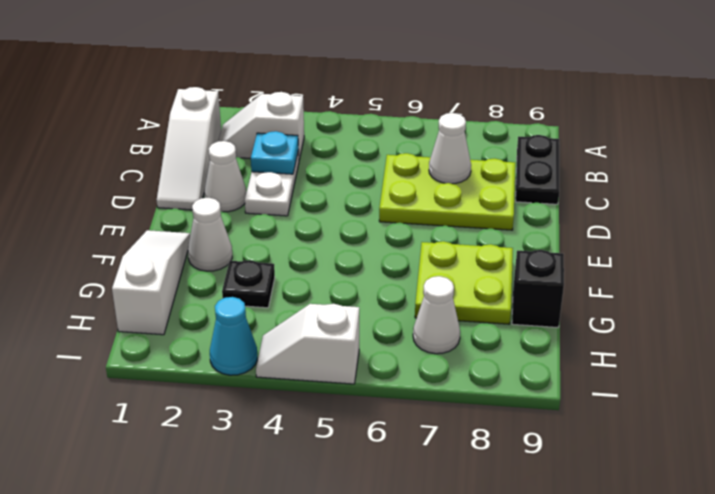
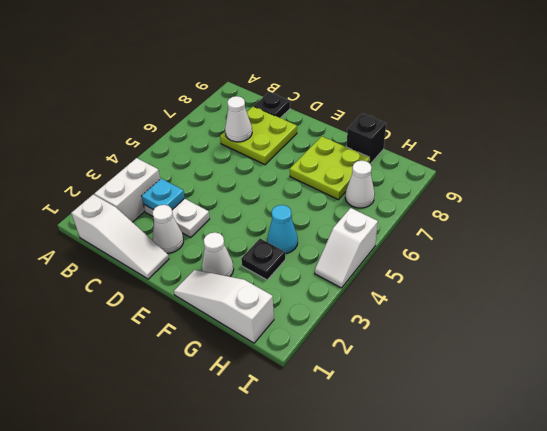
white slope B2:B3 level 1 top 3 -> white brick B2:B3 level 1
black plate B9:C9 level 1 -> black plate C9 level 1
lime plate C6:D8 level 1 -> lime plate C7:D8 level 1
cyan cone I3 level 1 -> cyan cone G4 level 1

